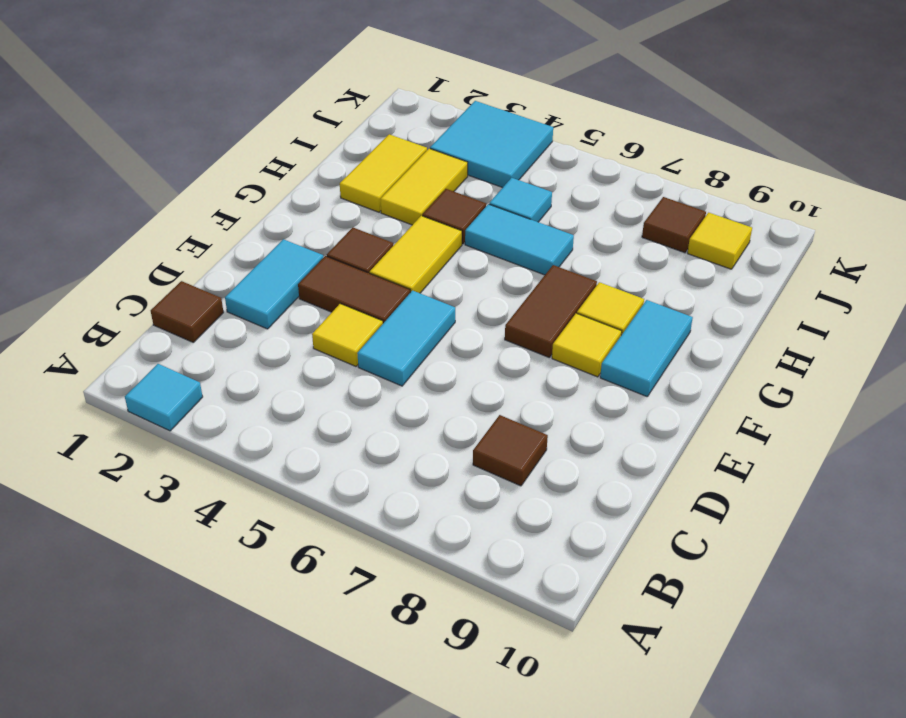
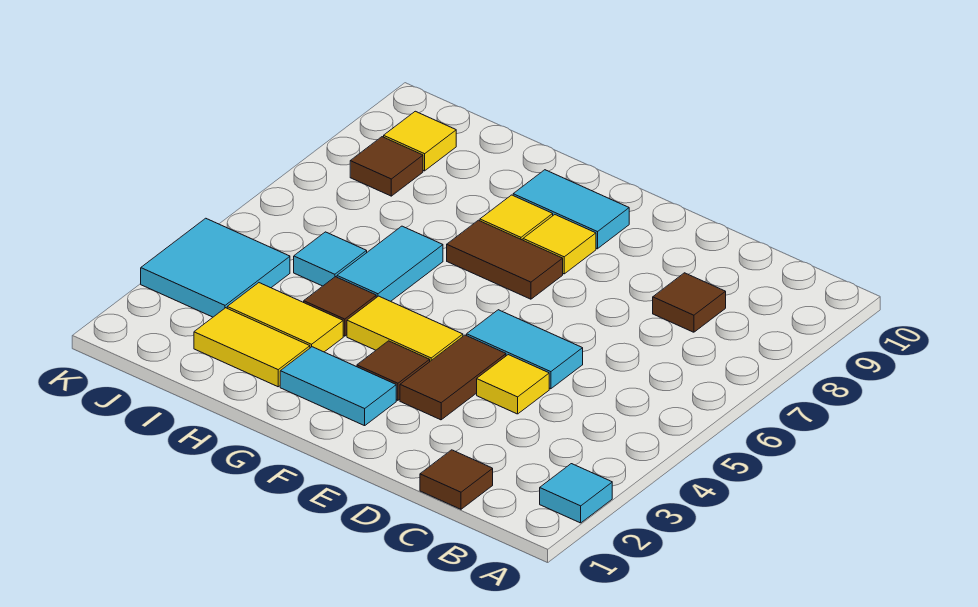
cyan tile D2:E2 level 1 -> cyan tile F2:G2 level 1

